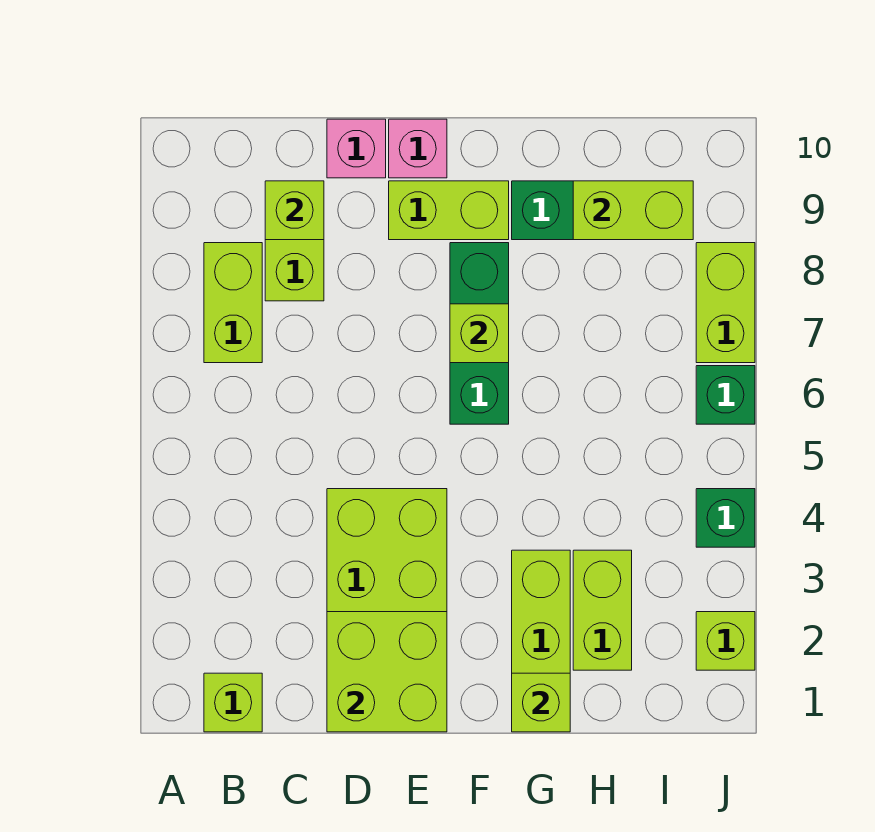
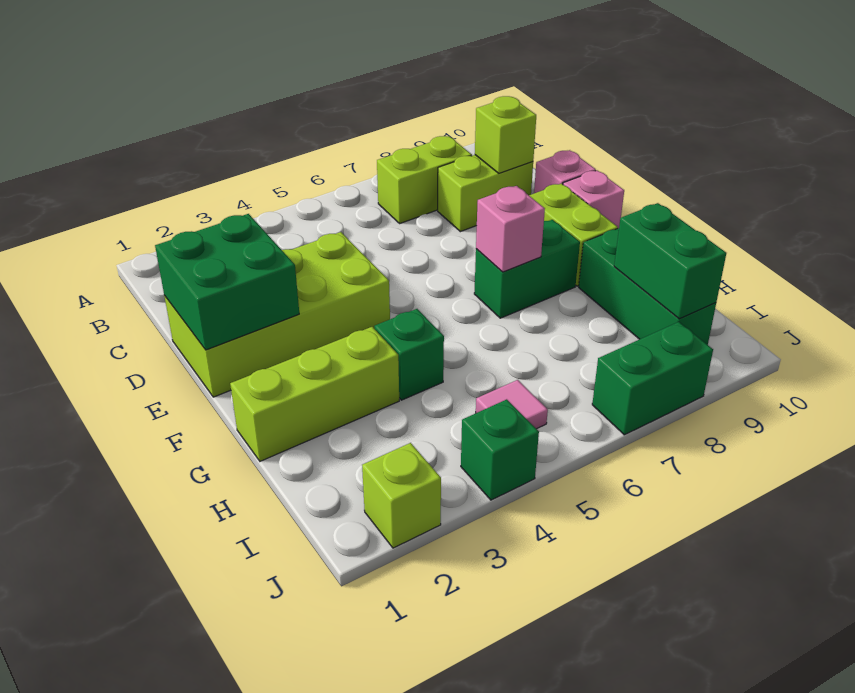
lime brick B1 level 1 -> none
lime brick D1:E2 level 2 -> green brick D1:E2 level 2
green brick F6:F8 level 1 -> green brick F7:F8 level 1
lime brick F7 level 2 -> pink brick F7 level 2
lime brick G1 level 2 -> none
lime brick H2:H3 level 1 -> none
lime brick H9:I9 level 2 -> green brick H9:I9 level 2
none -> pink tile I5 level 1
green brick J6 level 1 -> green brick G4 level 1
lime brick J7:J8 level 1 -> green brick J7:J8 level 1

